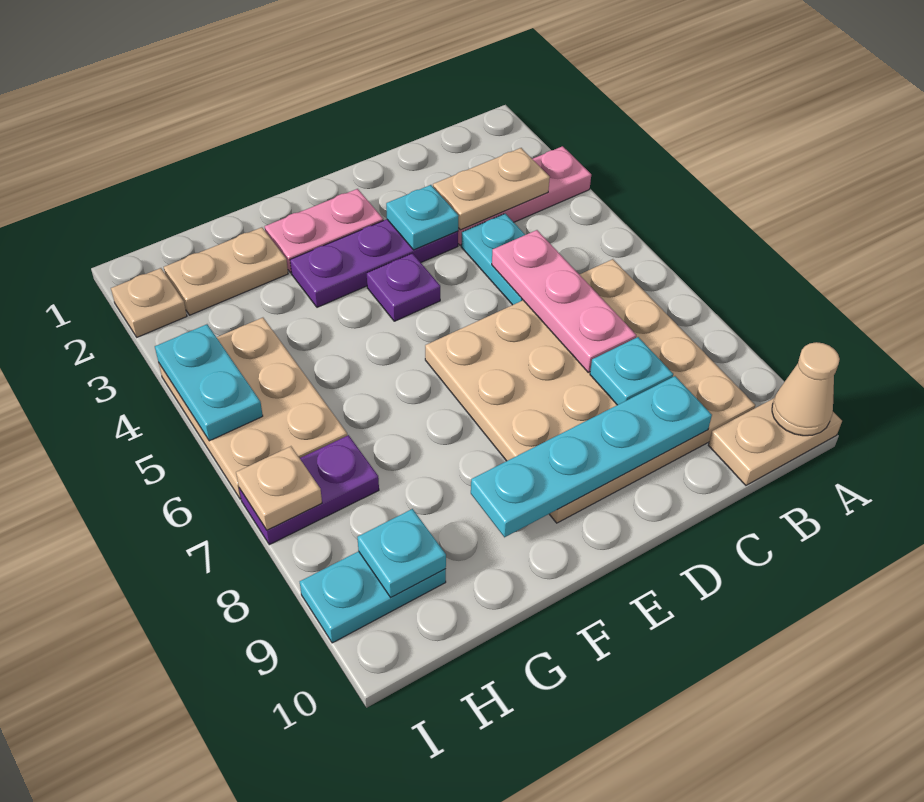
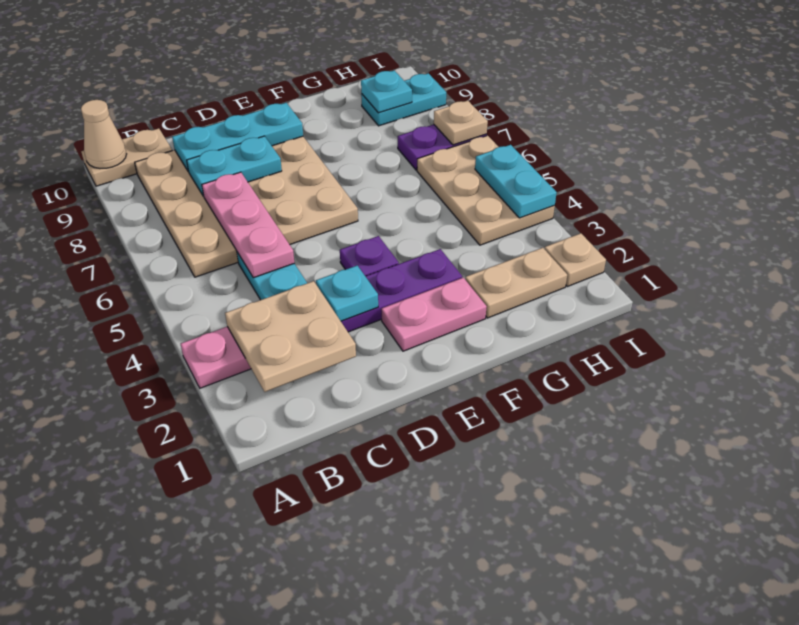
tan plate B3:C3 level 2 -> tan plate B2:C3 level 2
cyan plate C8 level 2 -> cyan plate C8:D8 level 2
cyan plate C9:F9 level 2 -> cyan plate C9:E9 level 2

